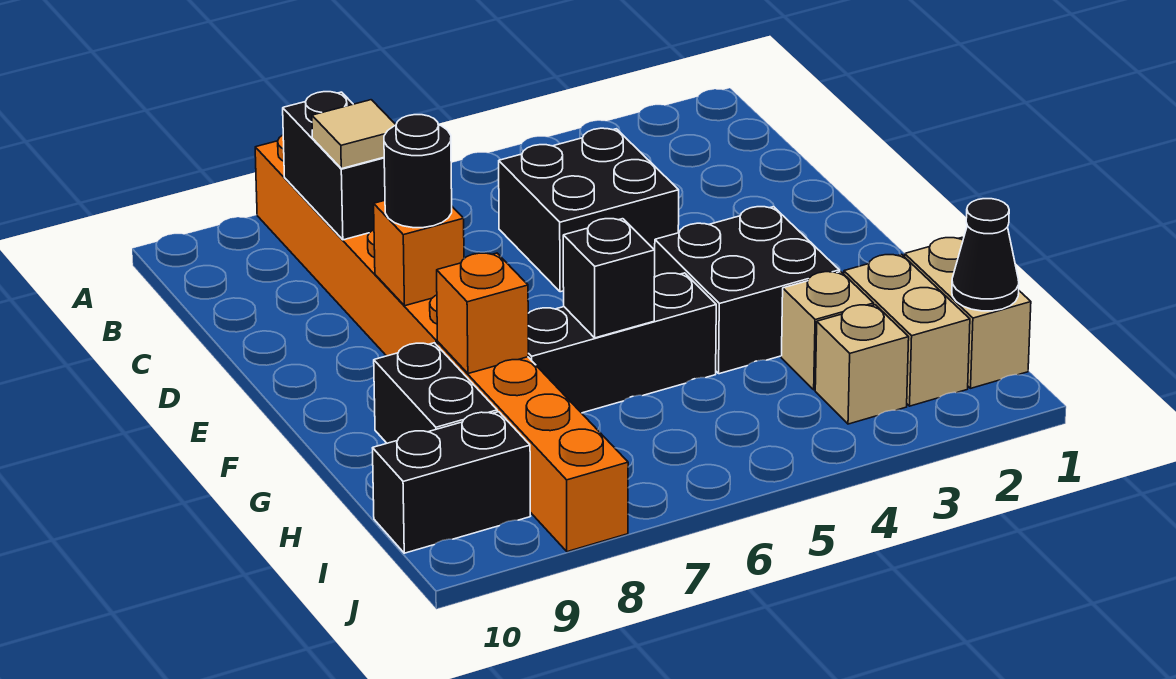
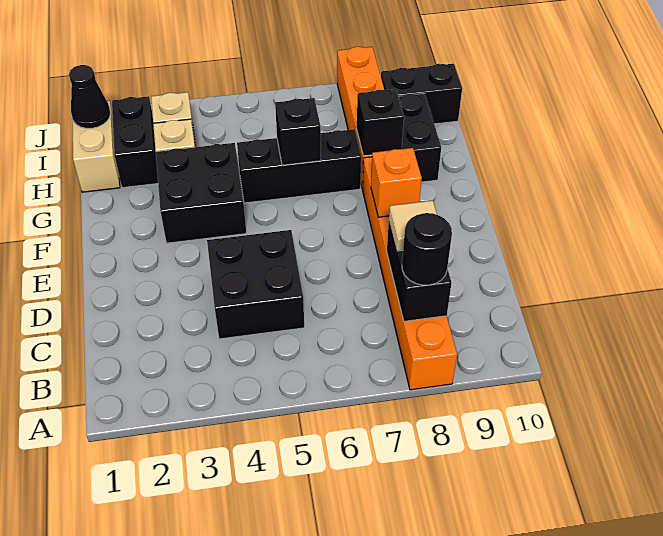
black round brick E8 level 3 -> black round brick B8 level 3
orange brick G8 level 2 -> black brick G8 level 2
tan brick H2:I2 level 1 -> black brick H2:I2 level 1

